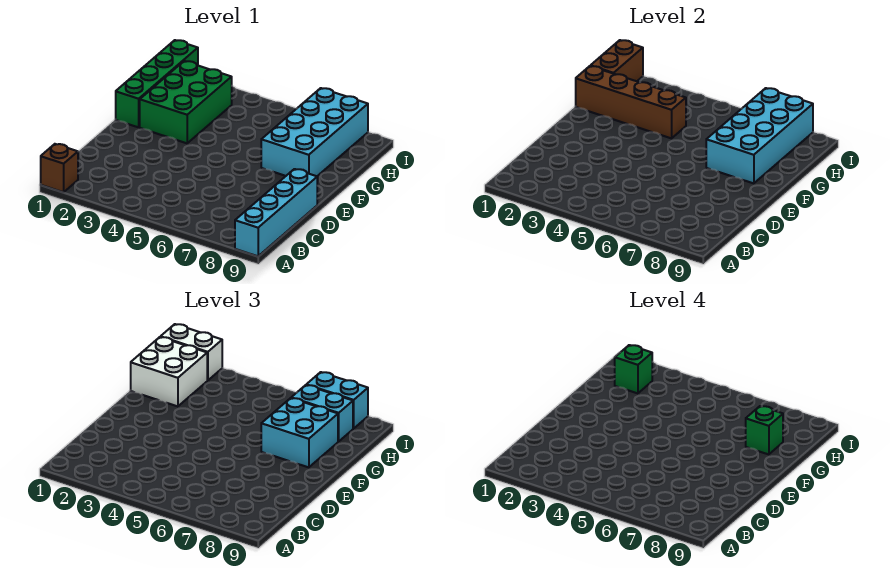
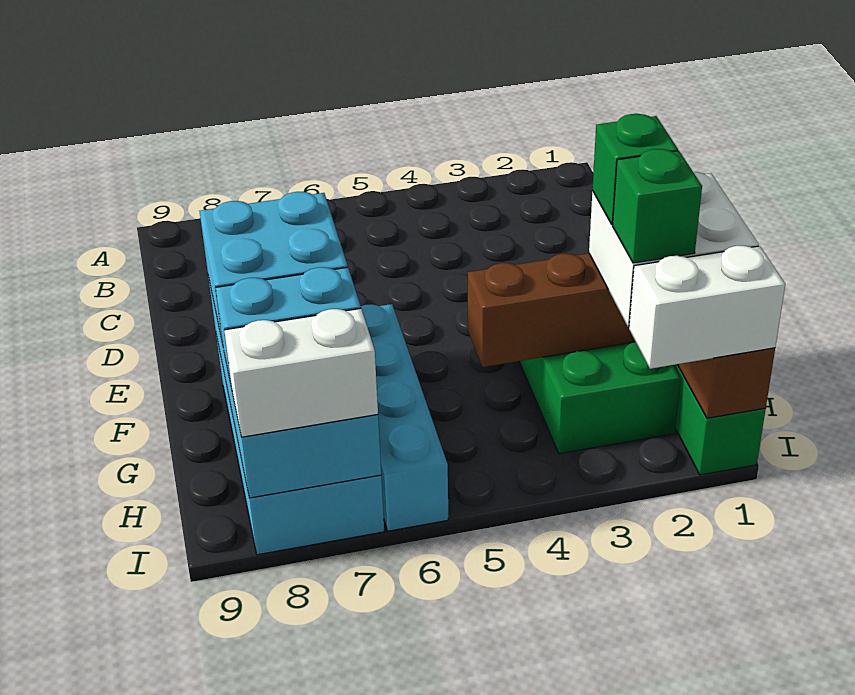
brown brick A1 level 1 -> none
cyan brick A9:D9 level 1 -> cyan brick F6:I6 level 1
green brick G8 level 4 -> green brick G2 level 4
cyan brick I7:I8 level 3 -> white brick I7:I8 level 3

